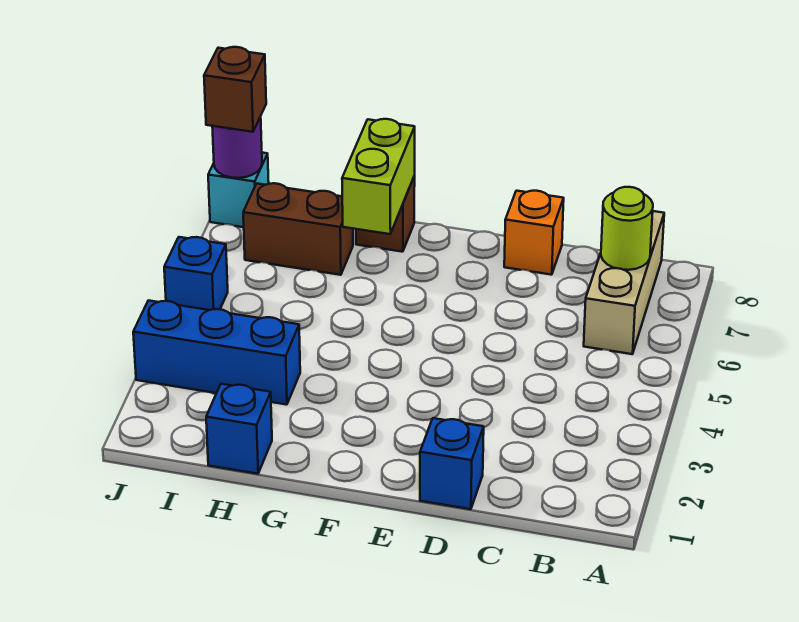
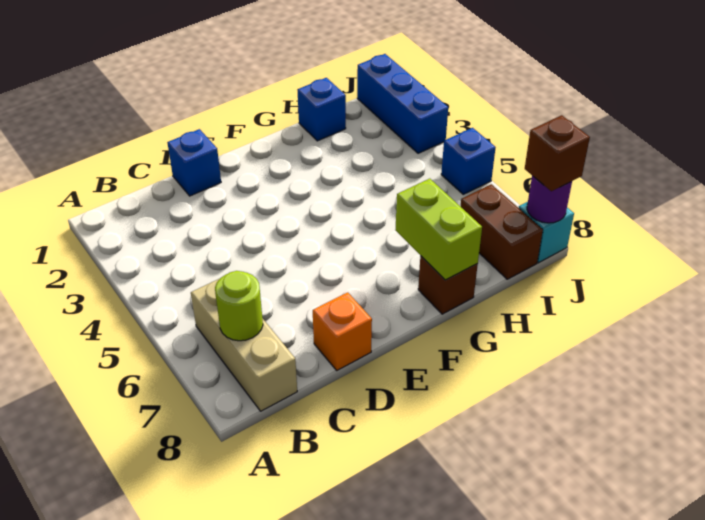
blue brick H3:J3 level 1 -> blue brick J1:J3 level 1
brown brick H7:I7 level 1 -> brown brick I7:I8 level 1

